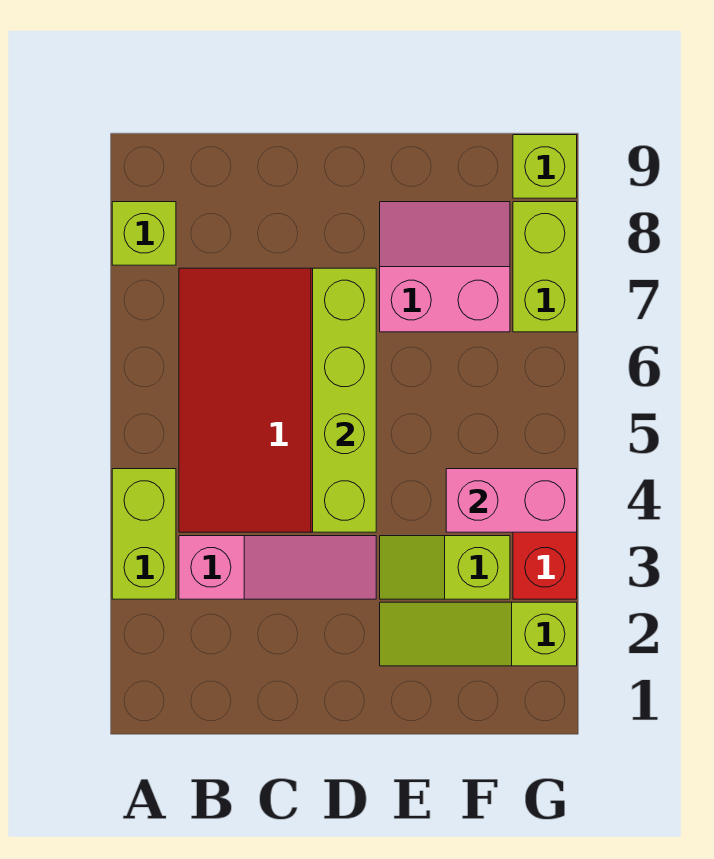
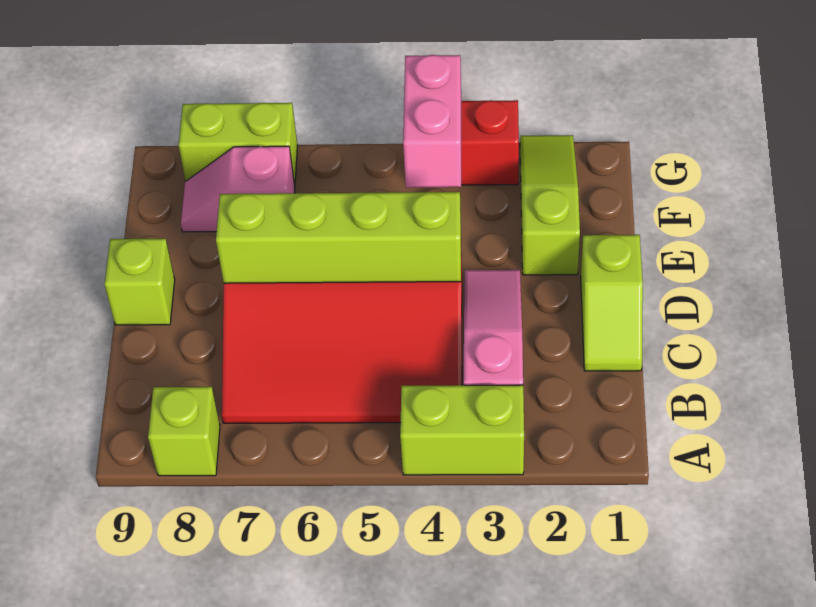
lime slope E2:G2 level 1 top G -> lime slope E2:G2 level 1 top E
lime slope E3:F3 level 1 top F -> lime slope C1:D1 level 1 top D
pink slope E7:F8 level 1 top 7 -> pink slope F7:F8 level 1 top 7
lime brick G9 level 1 -> lime brick D9 level 1

